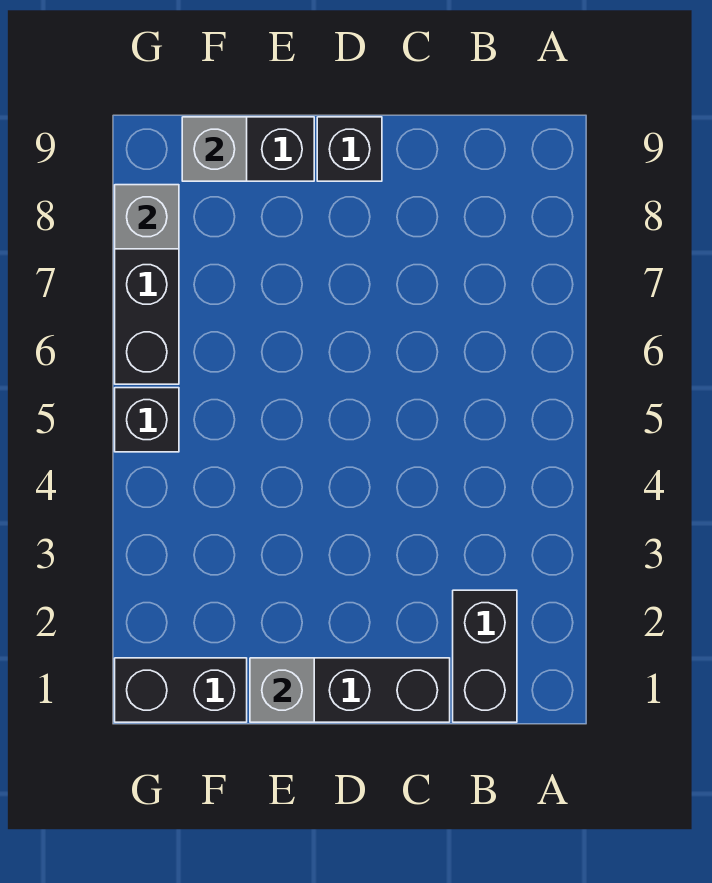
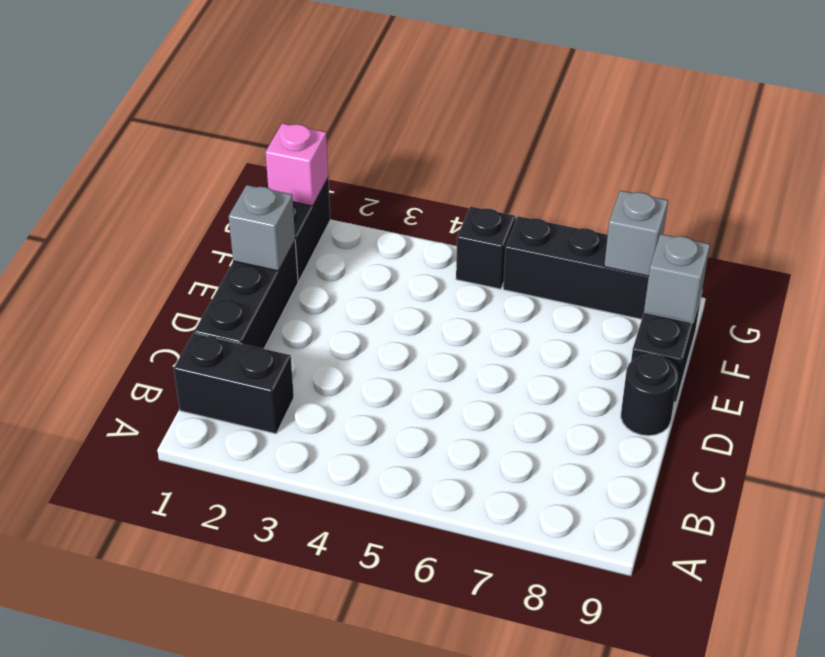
black brick D9 level 1 -> black round brick D9 level 1
none -> pink brick G1 level 2

